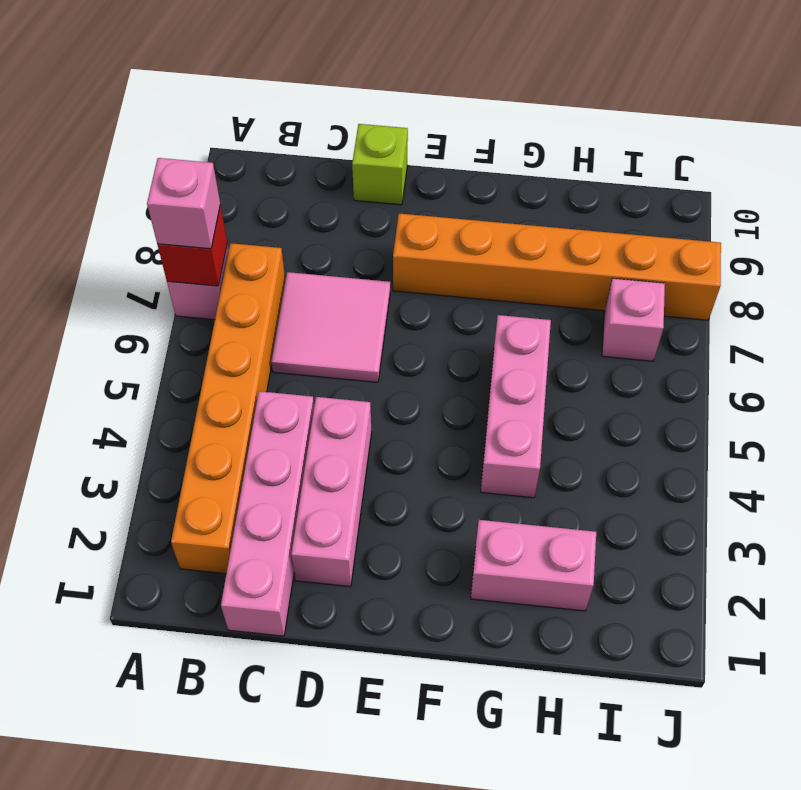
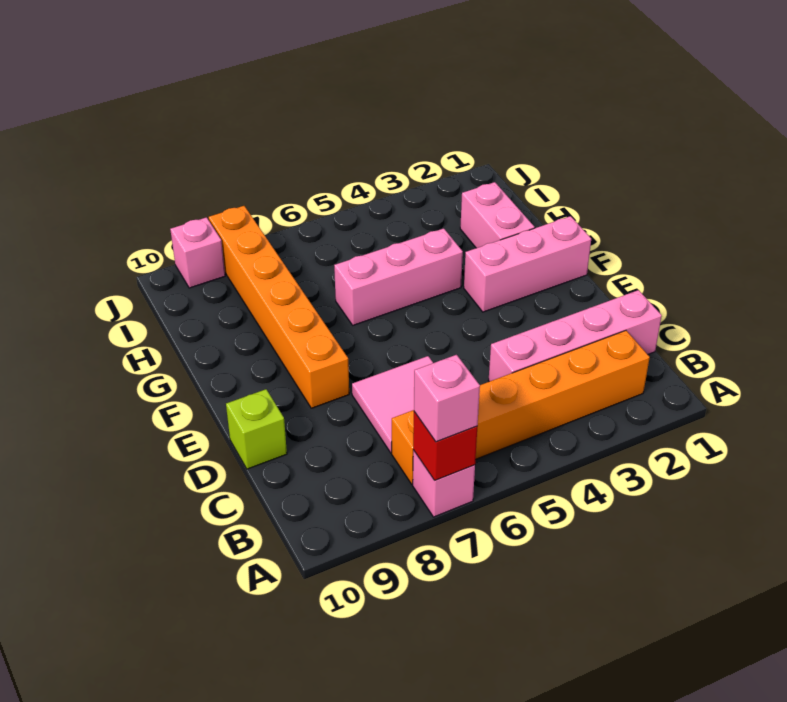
pink brick D2:D4 level 1 -> pink brick F1:F3 level 1
pink brick I7 level 1 -> pink brick J9 level 1

